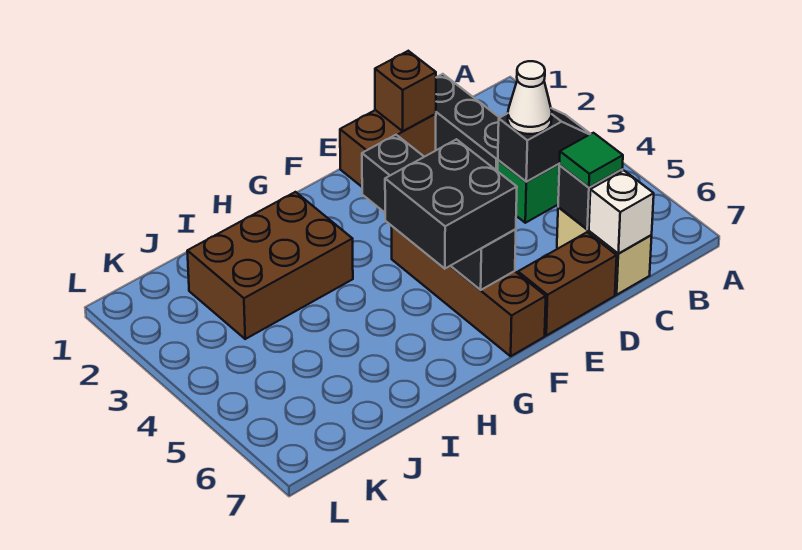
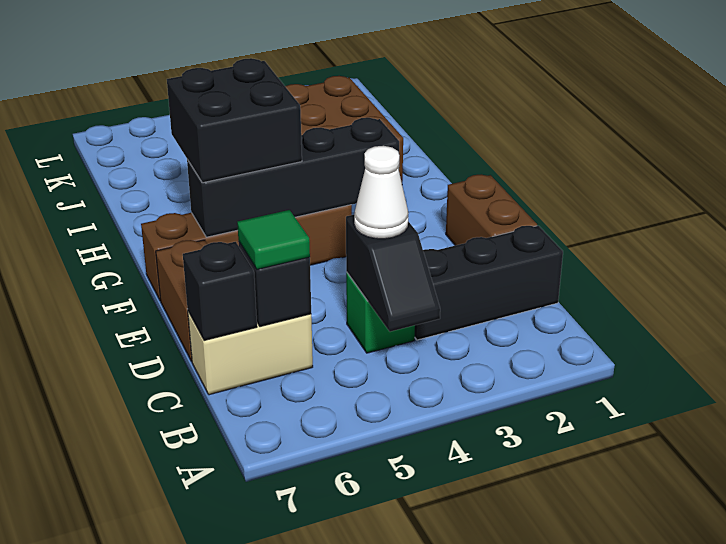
white brick C7 level 2 -> black brick C7 level 2
brown brick D1 level 2 -> none

